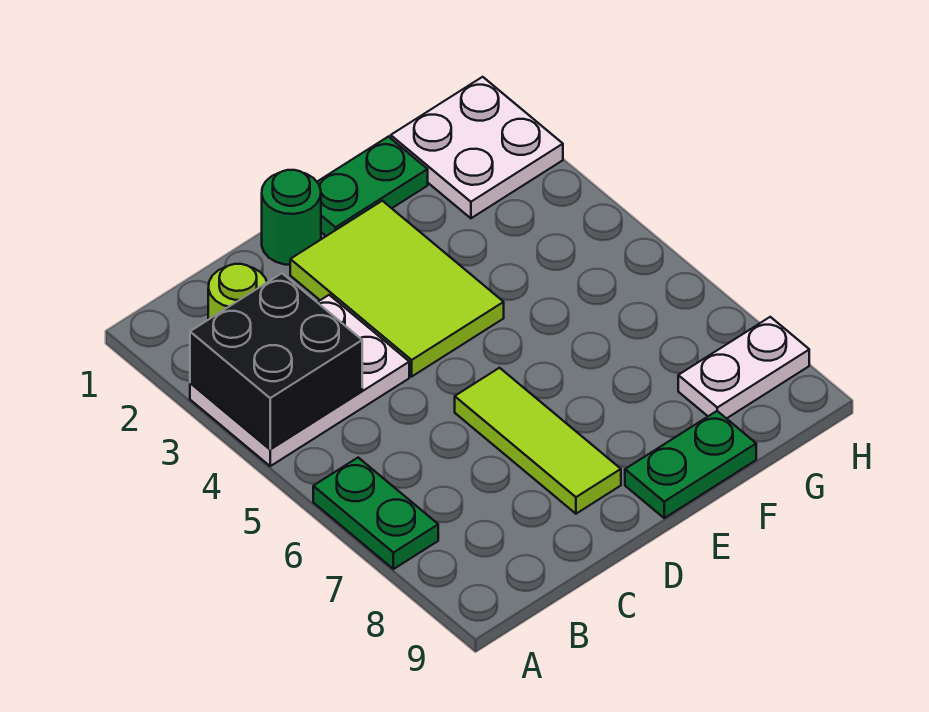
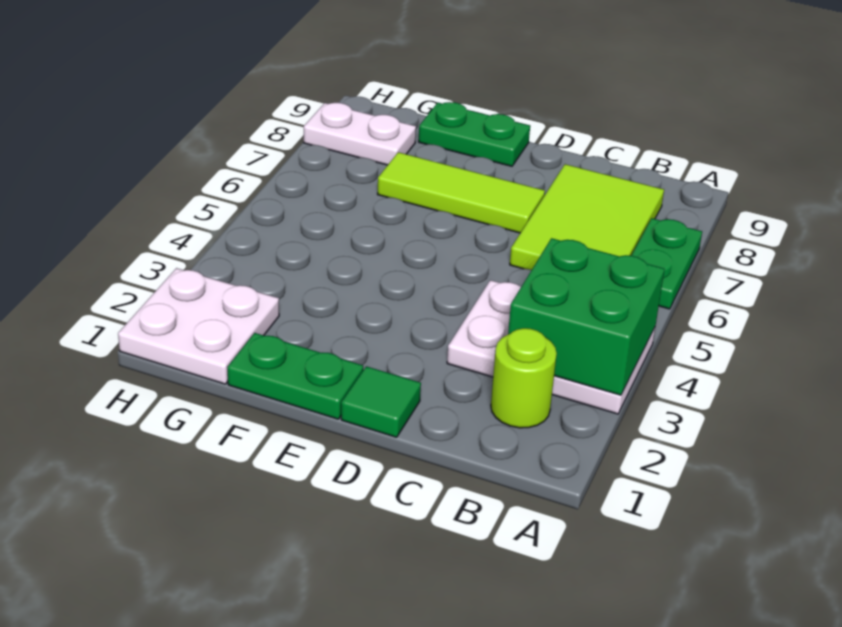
black brick A3:B4 level 2 -> green brick A3:B4 level 2
green round brick D1 level 1 -> green tile D1 level 1
lime tile D2:E4 level 1 -> lime tile B6:C8 level 1
lime tile D6:D8 level 1 -> lime tile D7:F7 level 1

